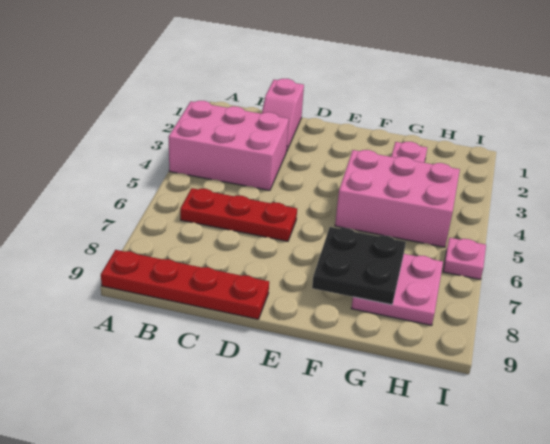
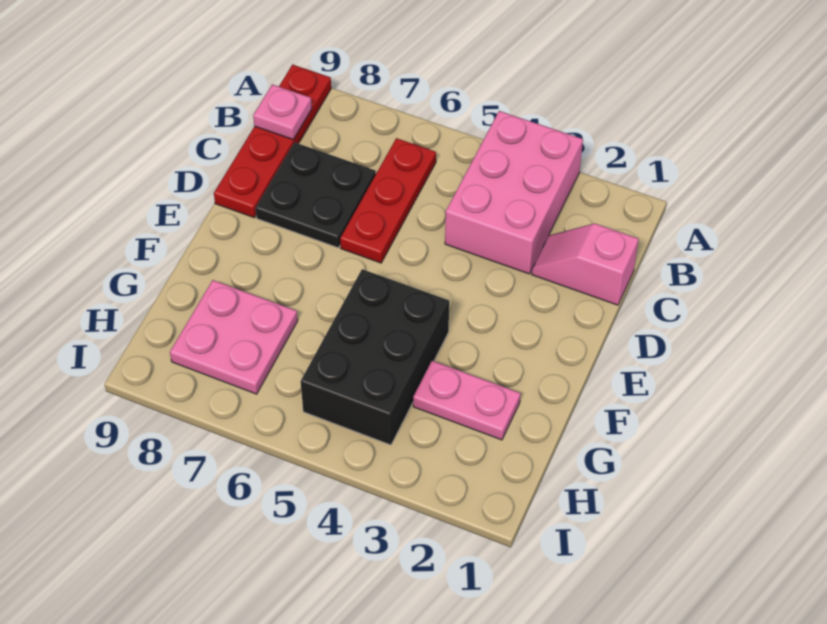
pink brick F4:H5 level 1 -> black brick F4:H5 level 1
black plate F7:G8 level 2 -> black plate C7:D8 level 1
pink plate I6 level 1 -> pink plate B9 level 2

